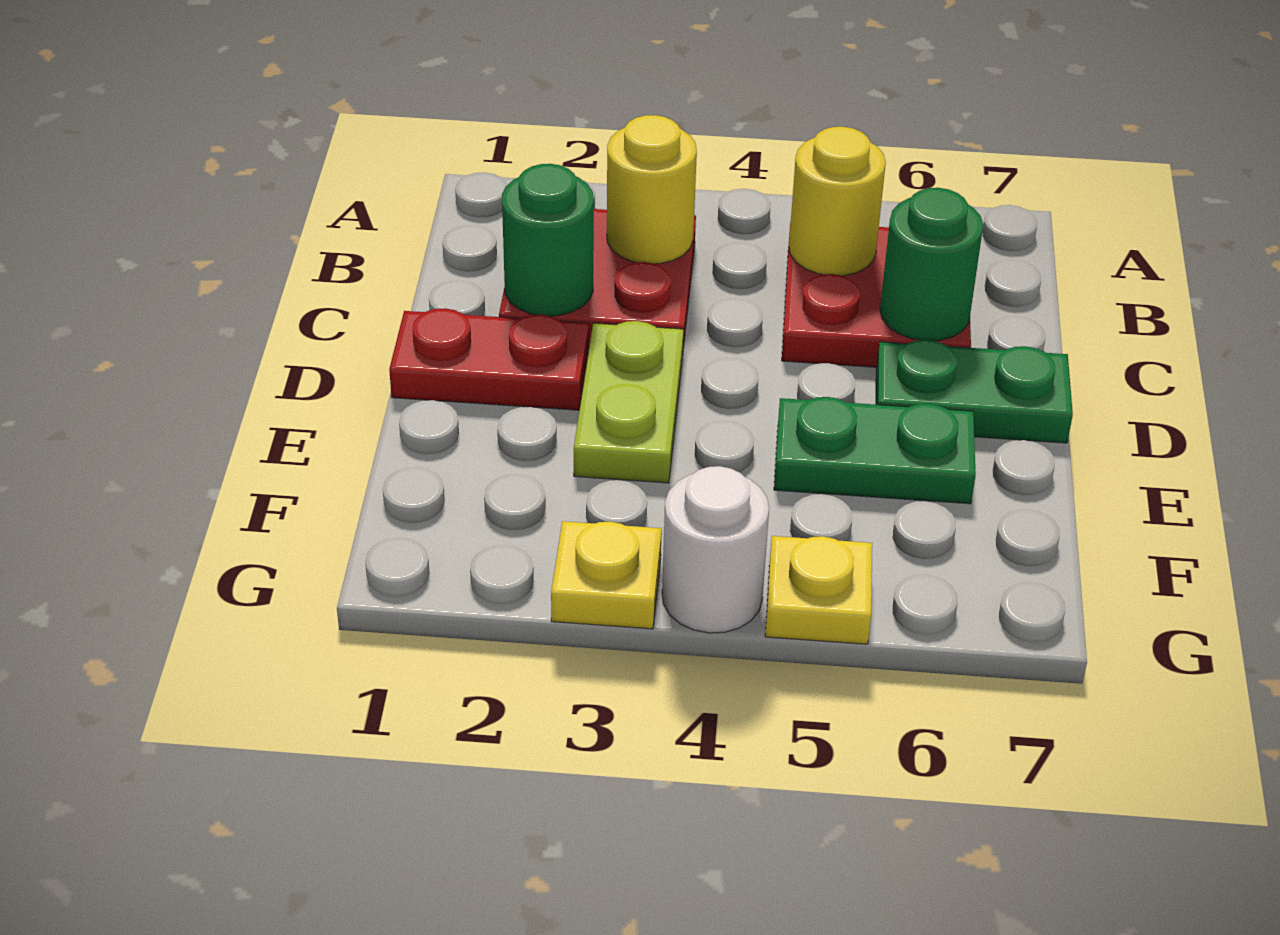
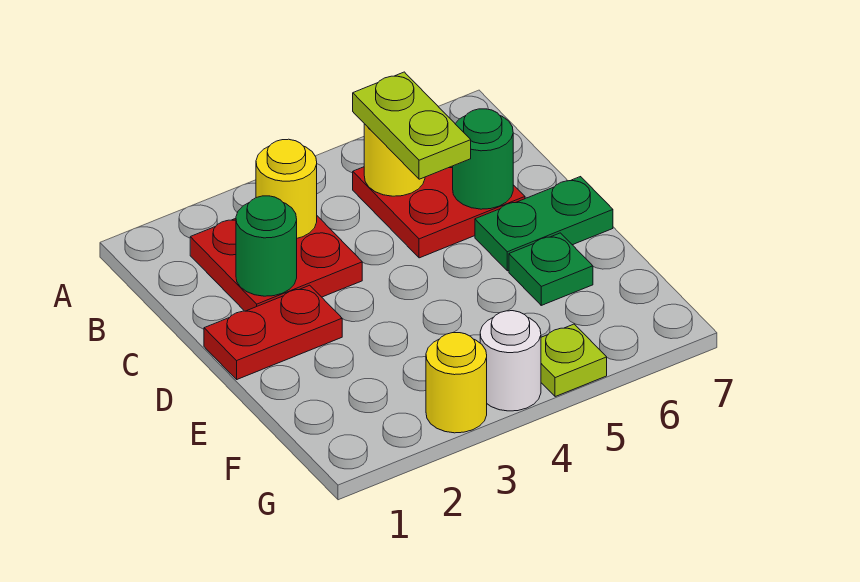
lime plate D3:E3 level 1 -> lime plate B5:C5 level 3
green plate E5:E6 level 1 -> green plate E6 level 1
yellow plate G3 level 1 -> yellow round brick G3 level 1
yellow plate G5 level 1 -> lime plate G5 level 1

